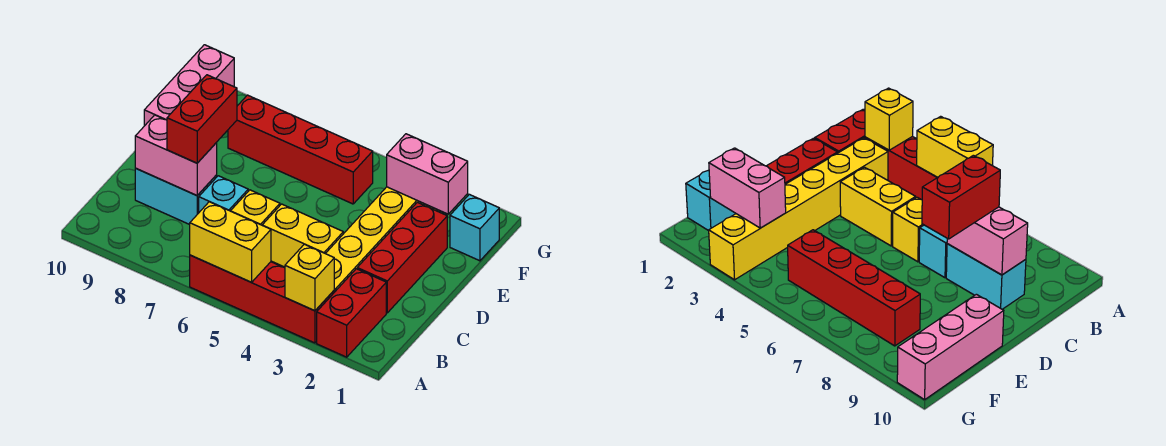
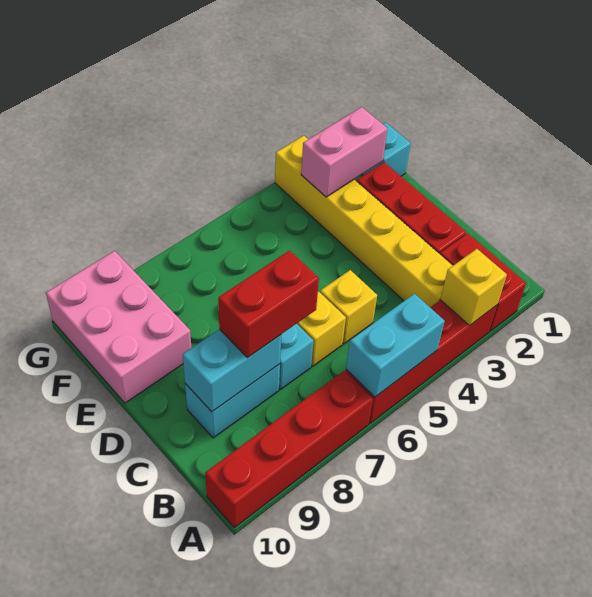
yellow brick A5:A6 level 2 -> cyan brick A5:A6 level 2
yellow brick C4:C5 level 1 -> yellow brick C5 level 1
pink brick C8:C9 level 2 -> cyan brick C8:C9 level 2
red brick C8:D8 level 3 -> red brick C7:C8 level 3
pink brick E10:G10 level 1 -> pink brick E9:G10 level 1
red brick F5:F8 level 1 -> red brick A7:A10 level 1

